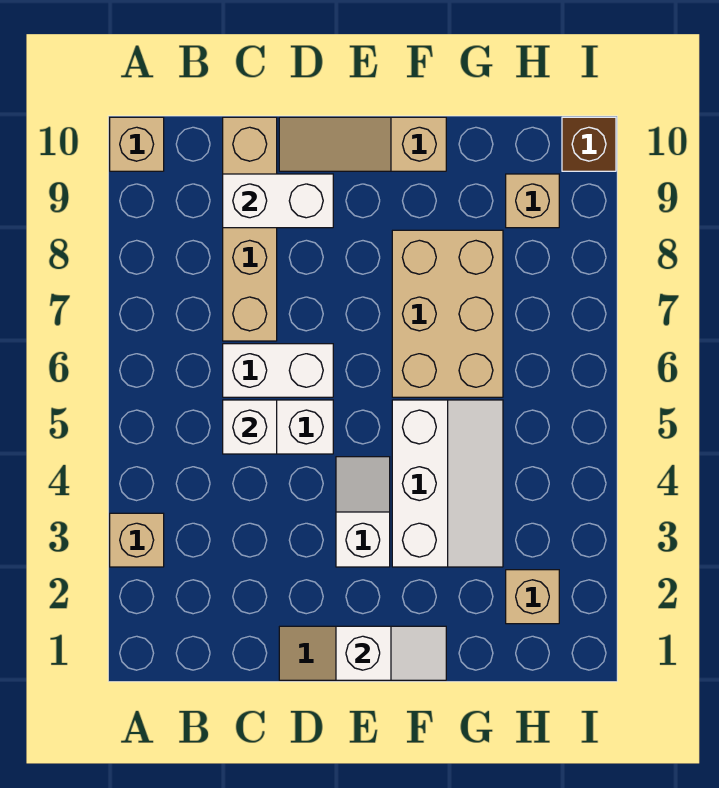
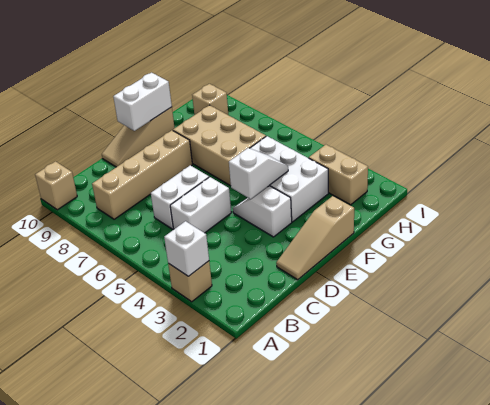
white brick C5 level 2 -> white brick A3 level 2
tan brick C7:C10 level 1 -> tan brick B8:E8 level 1
white brick C9:D9 level 2 -> white brick E10:F10 level 2
white slope E1:F1 level 2 top E -> white slope E4:F4 level 2 top E
white slope F3:G5 level 1 top F -> white brick F3:G5 level 1
tan brick H2 level 1 -> tan brick H2:H3 level 1
brown brick I10 level 1 -> none

